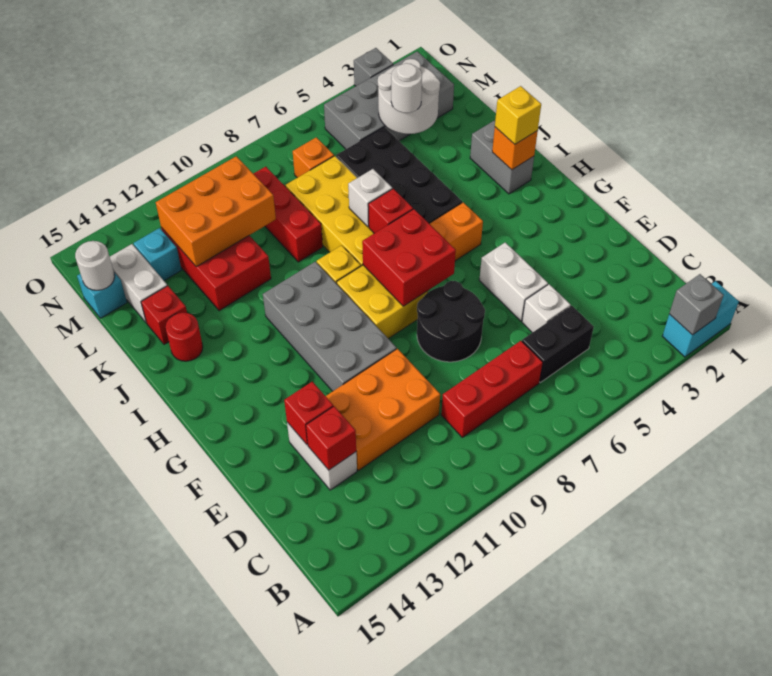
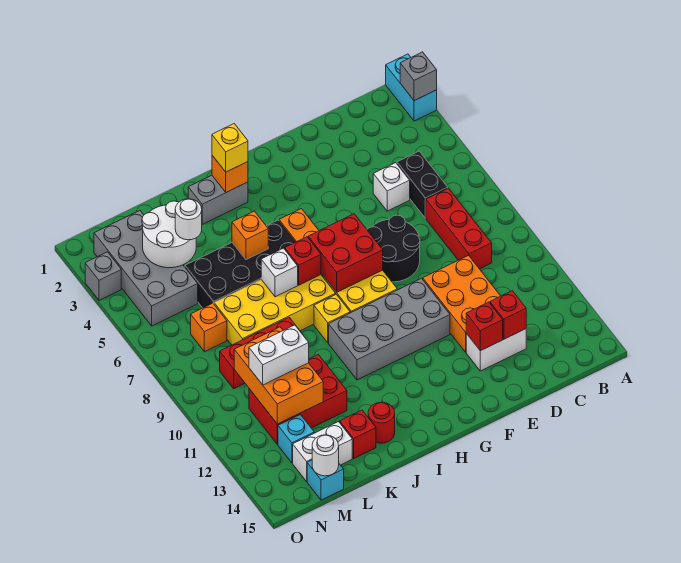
white brick E5:F5 level 1 -> white brick L11:M11 level 3
none -> orange brick J5 level 2

